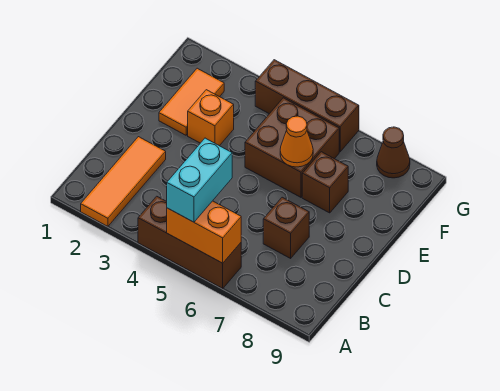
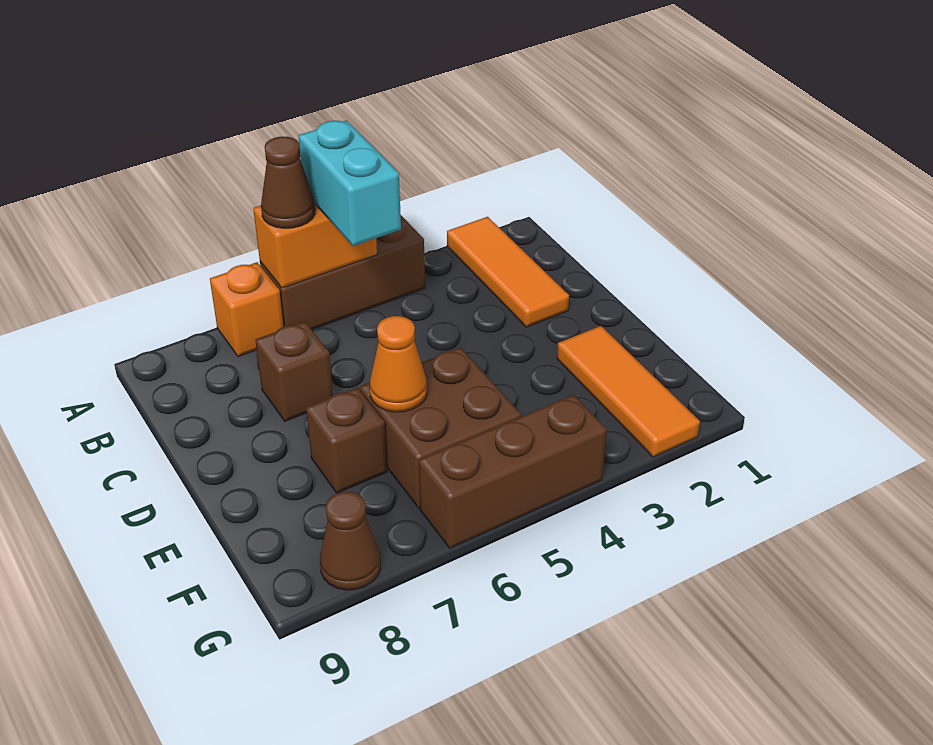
none -> brown cone A6 level 3
orange tile E2:F2 level 1 -> orange tile E2:G2 level 1
orange brick E3 level 1 -> orange brick A7 level 1

